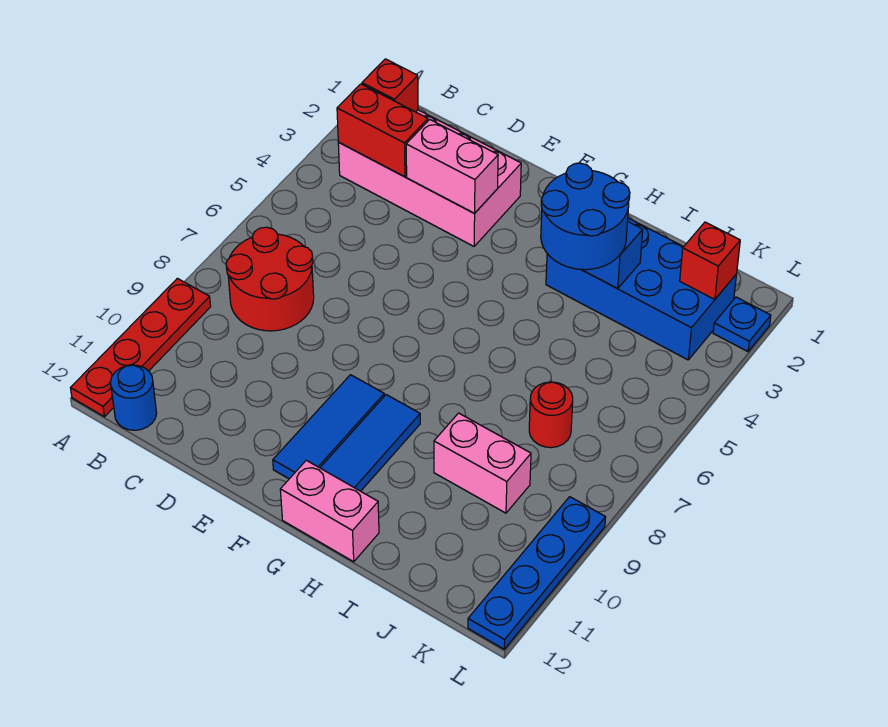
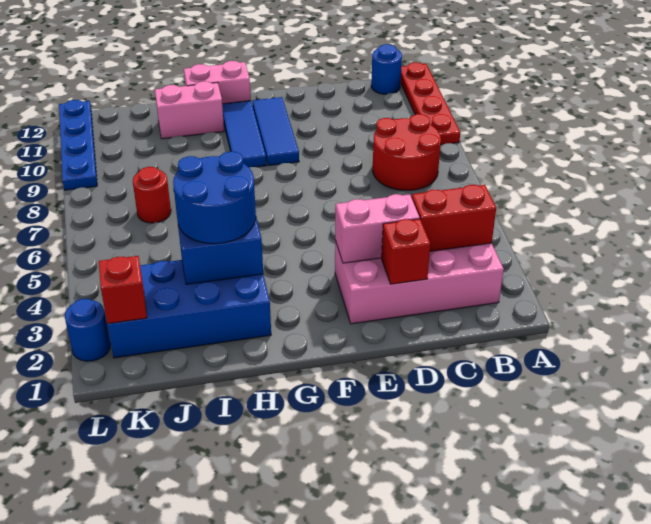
red brick B2 level 2 -> red brick D2 level 2
pink brick I9:J9 level 1 -> pink brick H11:I11 level 1
blue plate L2 level 1 -> blue round brick L2 level 1

